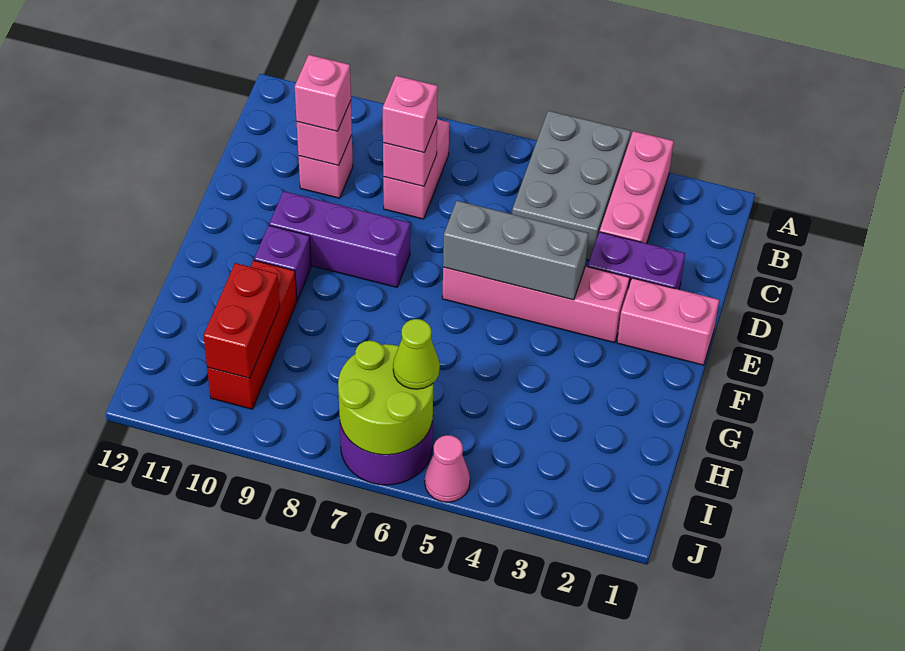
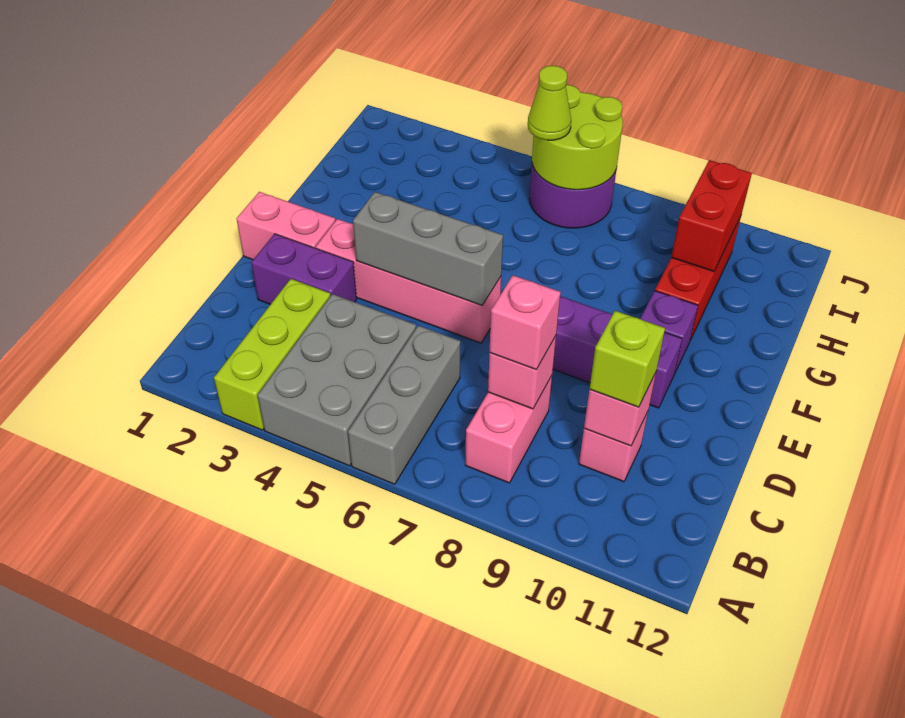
pink brick A3:C3 level 1 -> lime brick A3:C3 level 1
none -> grey brick A6:C6 level 1
pink brick C10 level 3 -> lime brick C10 level 3
pink cone J5 level 1 -> none

